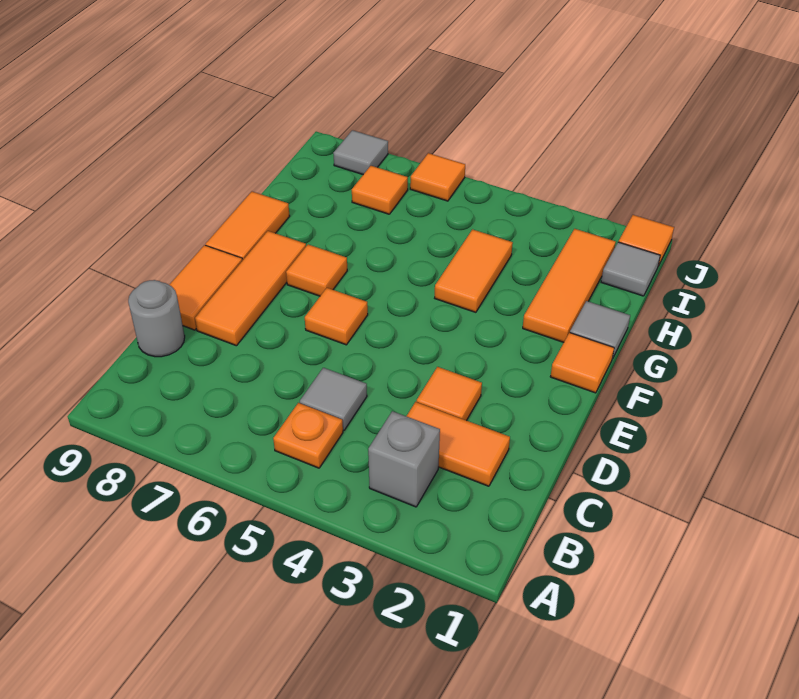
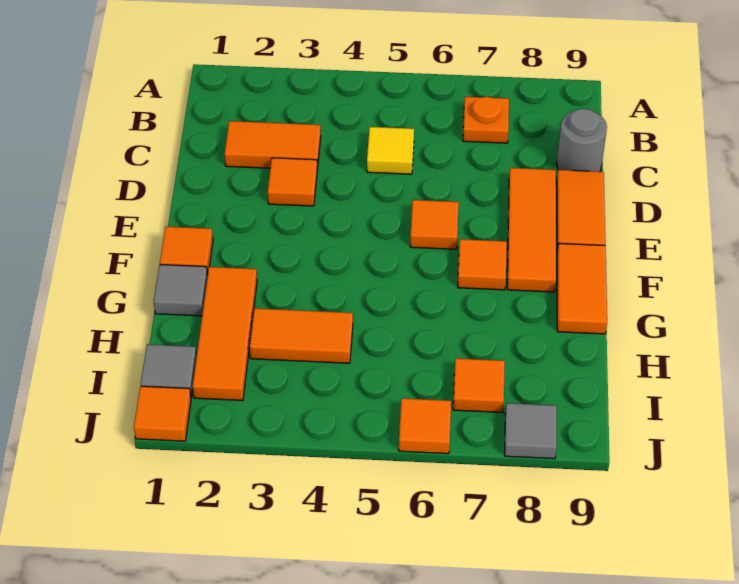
grey brick B3 level 1 -> none
orange plate B5 level 1 -> orange plate B7 level 1
grey tile C5 level 1 -> yellow tile C5 level 1
orange tile G4:H4 level 1 -> orange tile H3:H4 level 1

